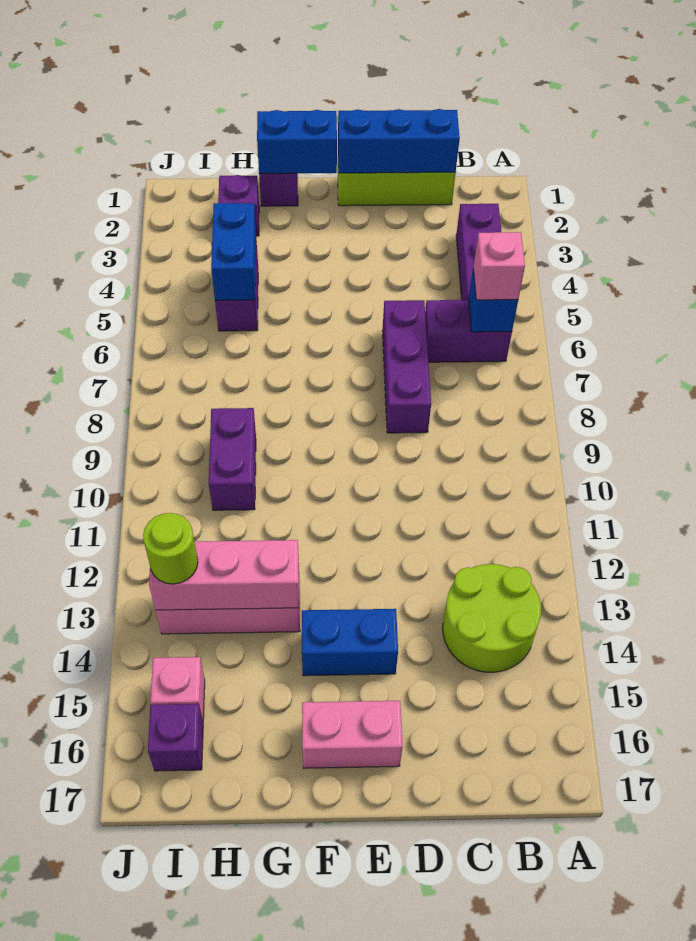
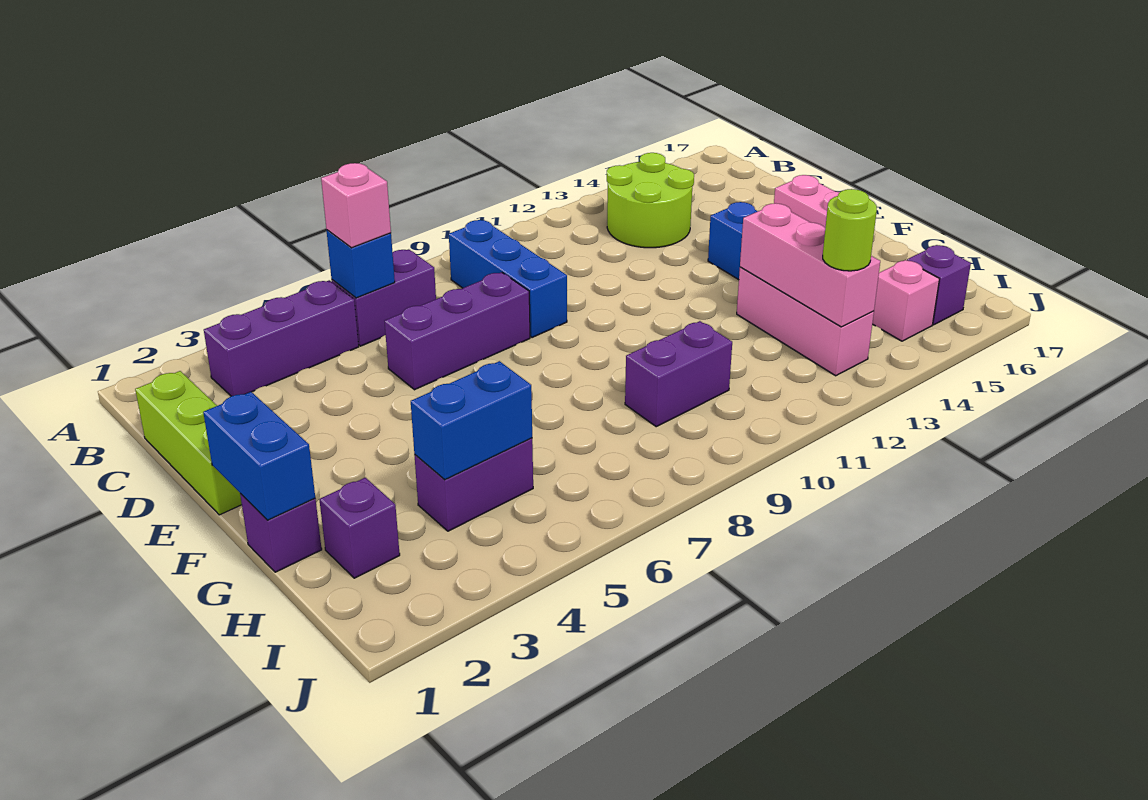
purple brick B6:C6 level 1 -> purple brick B6:B7 level 1
blue brick C1:E1 level 2 -> blue brick B9:D9 level 1

